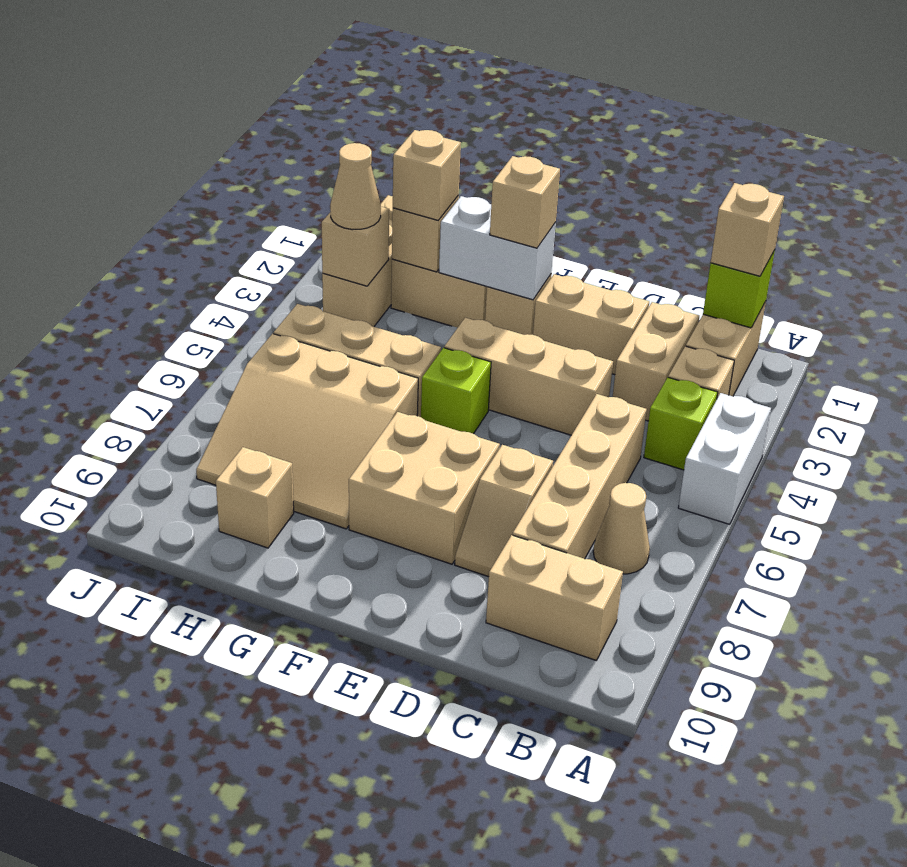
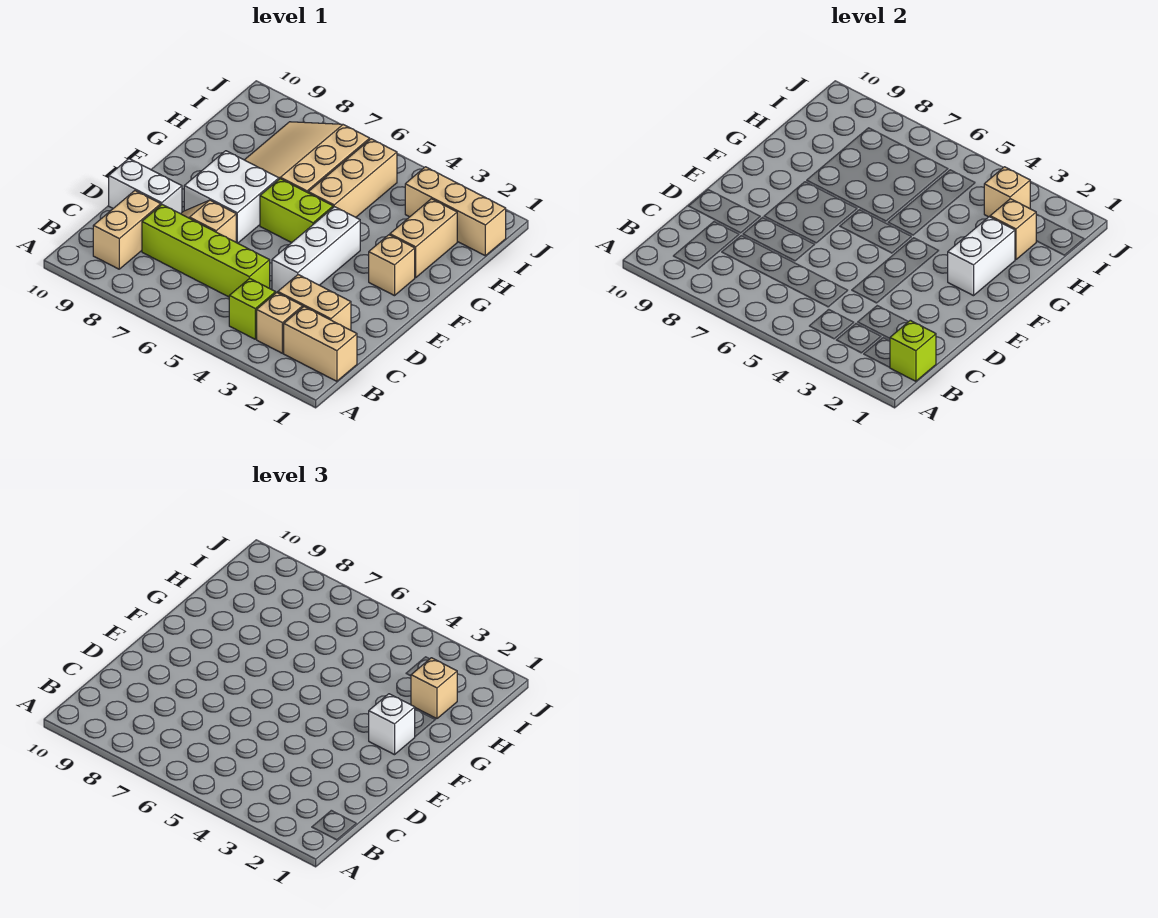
white brick A4:A5 level 1 -> white brick D9:D10 level 1
tan brick B1 level 3 -> none
tan cone B7 level 1 -> none
tan brick C5:C8 level 1 -> lime brick C5:C8 level 1
tan brick D2:E2 level 1 -> none
tan brick D4:F4 level 1 -> white brick D4:F4 level 1
tan brick E7:F8 level 1 -> white brick E7:F8 level 1
tan brick F2 level 3 -> white brick F2 level 3
lime brick F5 level 1 -> lime brick F5:F6 level 1
tan brick H9 level 1 -> none
tan cone I3 level 3 -> none

